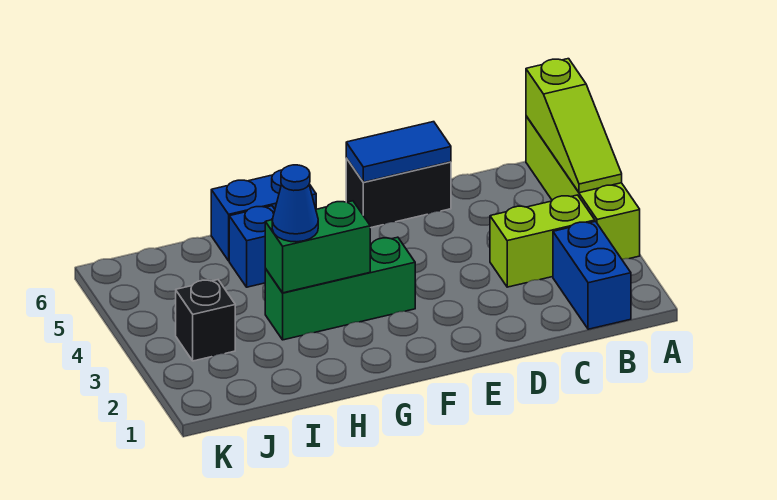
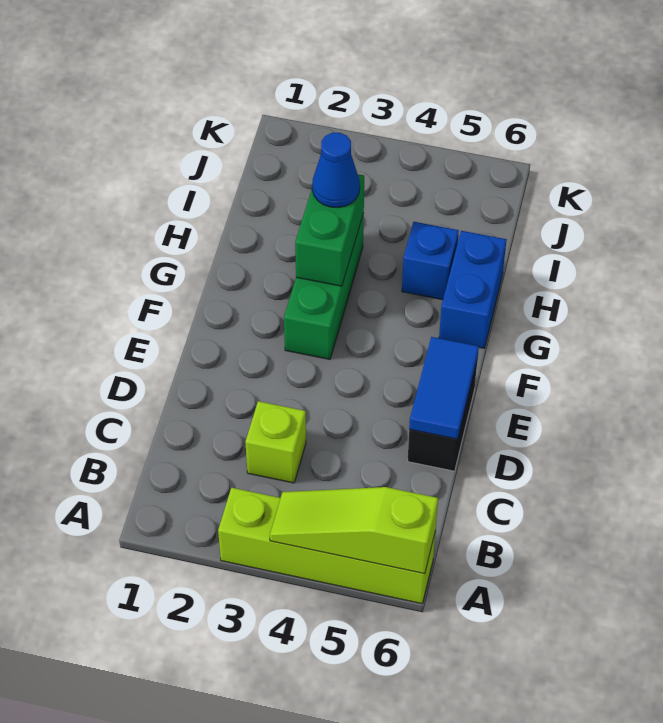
blue brick B1:B2 level 1 -> none
lime brick B3:C3 level 1 -> lime brick C3 level 1
black brick J3 level 1 -> none

